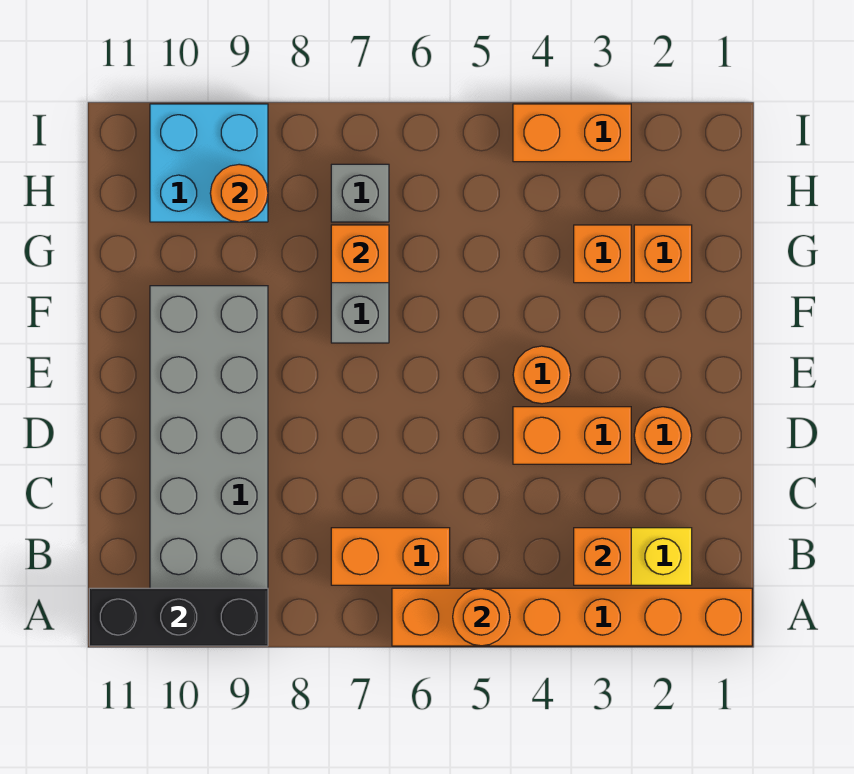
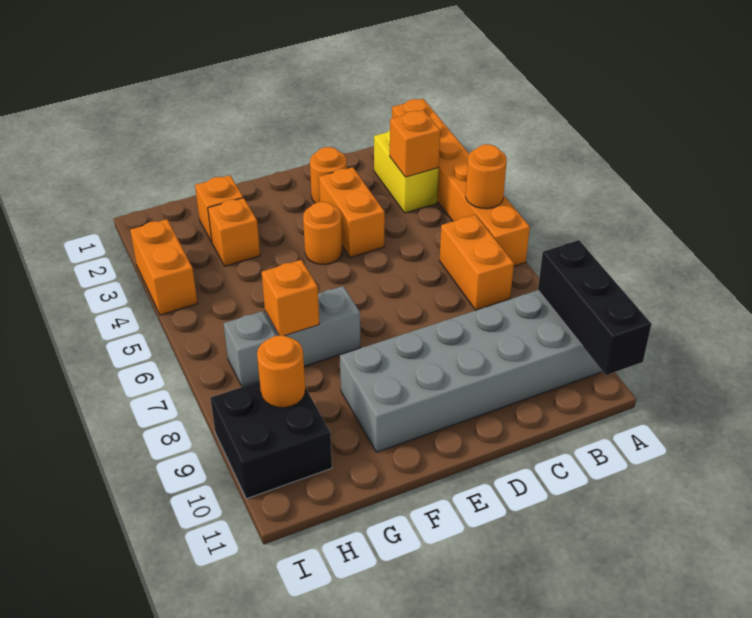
cyan brick H9:I10 level 1 -> black brick H9:I10 level 1

